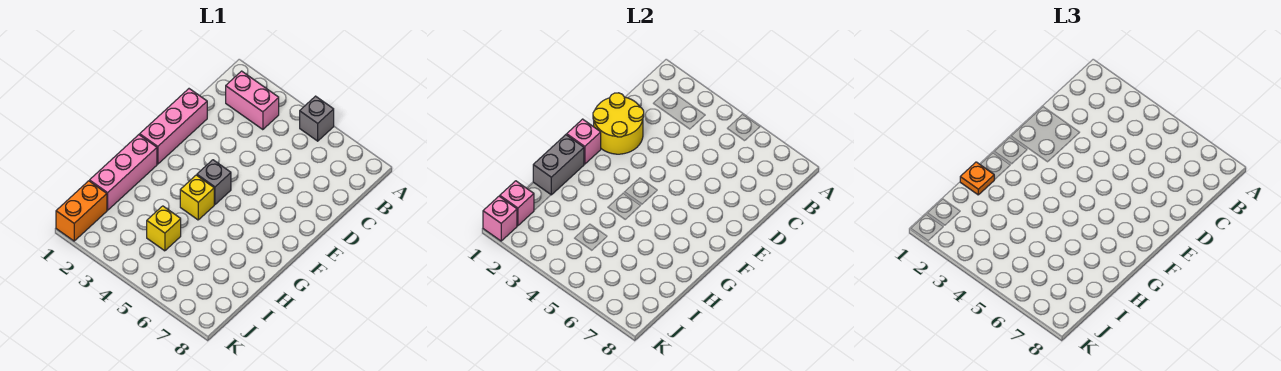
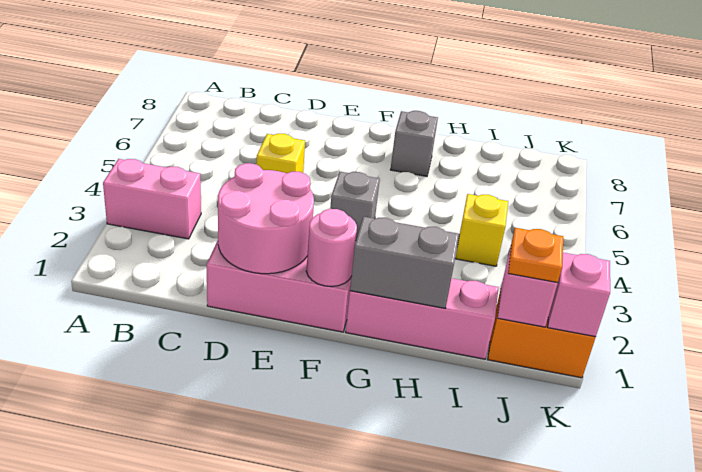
grey brick A5 level 1 -> grey brick G7 level 1
pink brick B2:B3 level 1 -> pink brick A3:B3 level 1
yellow round brick D1:E2 level 2 -> pink round brick D1:E2 level 2
pink brick F1 level 2 -> pink round brick F1 level 2
yellow brick G4 level 1 -> yellow brick D5 level 1
orange plate H1 level 3 -> orange plate J1 level 3

